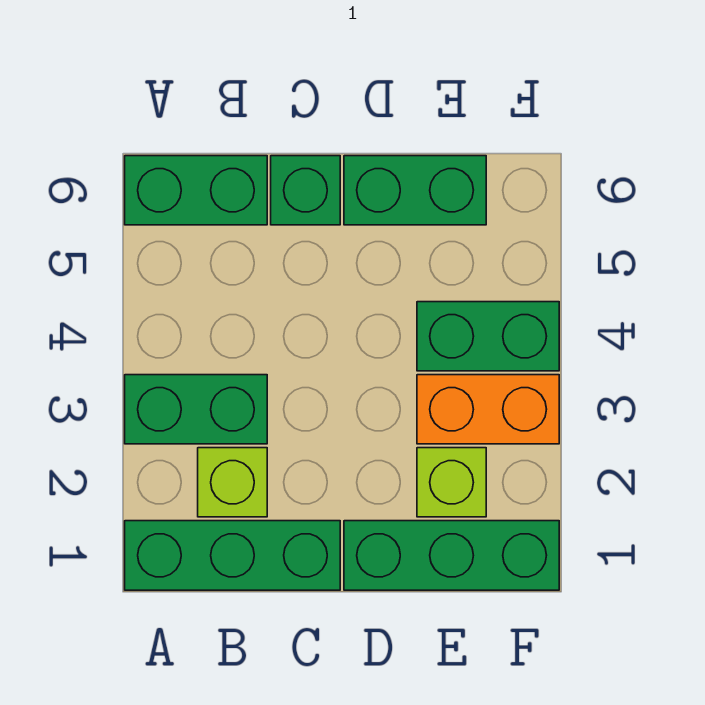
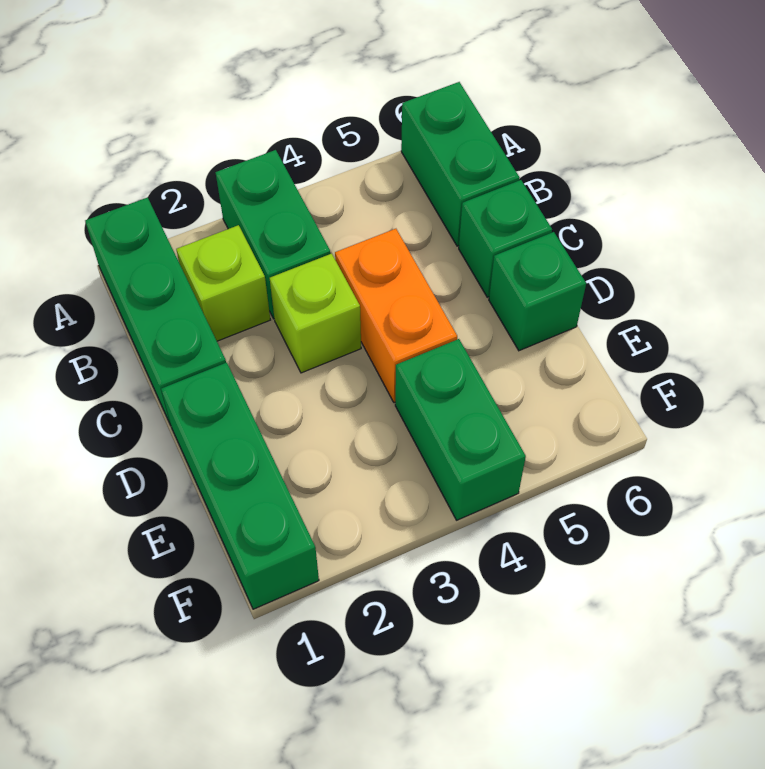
green brick D6:E6 level 1 -> green brick D6 level 1
lime brick E2 level 1 -> lime brick C3 level 1
orange brick E3:F3 level 1 -> orange brick C4:D4 level 1

